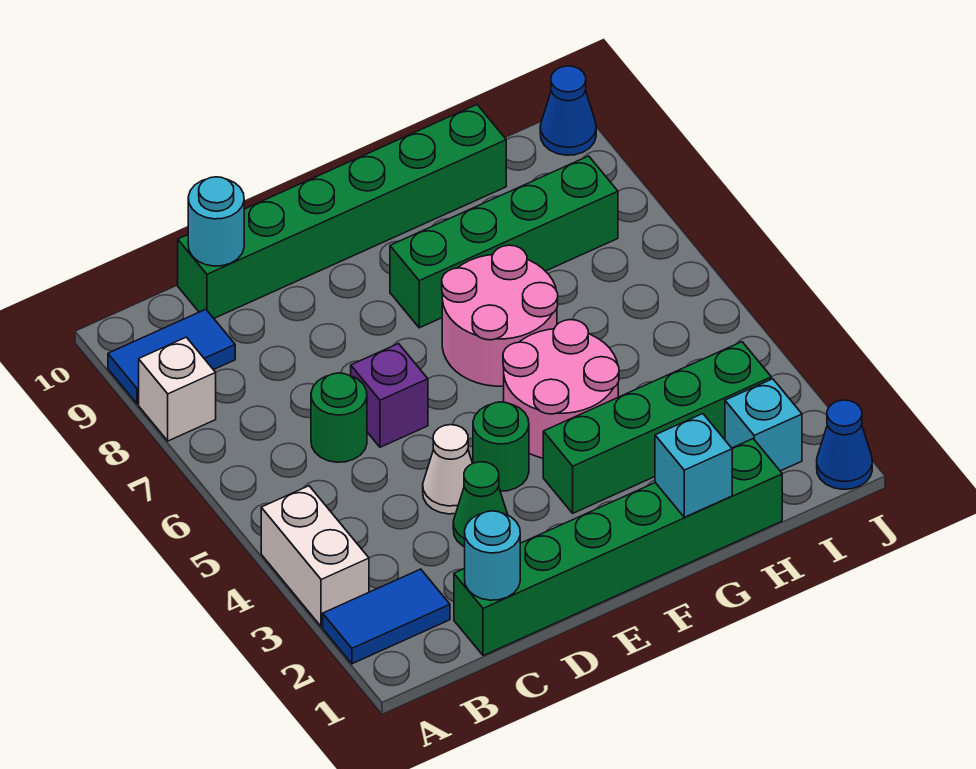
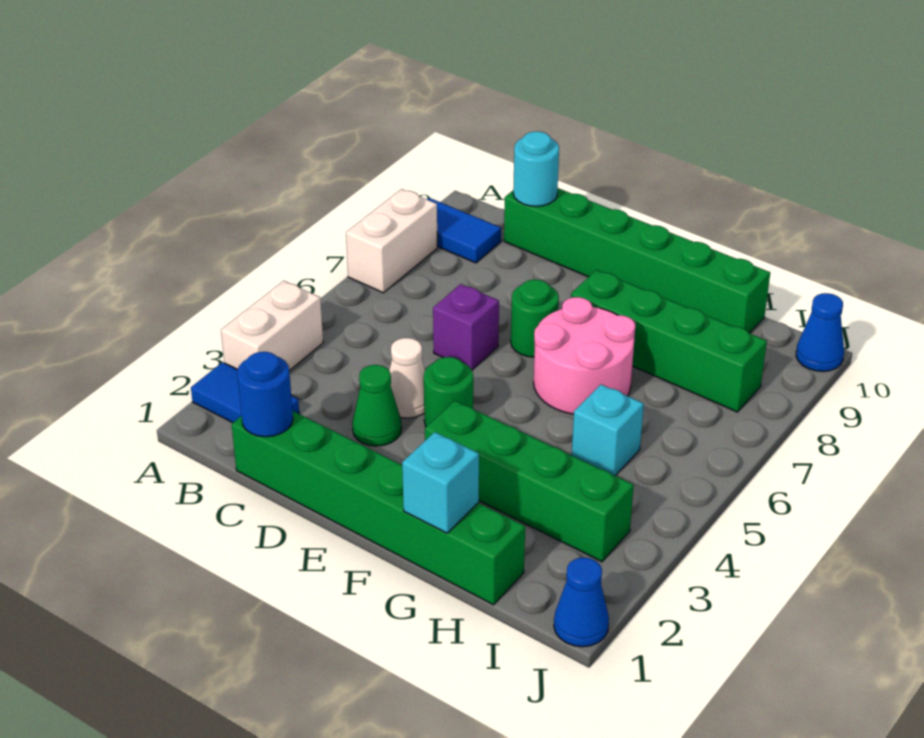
white brick A8 level 1 -> white brick A7:A8 level 1
cyan round brick C1 level 2 -> blue round brick C1 level 2
green round brick C6 level 1 -> green round brick E7 level 1
pink round brick F4:G5 level 1 -> none
cyan brick I2 level 1 -> cyan brick H5 level 1

